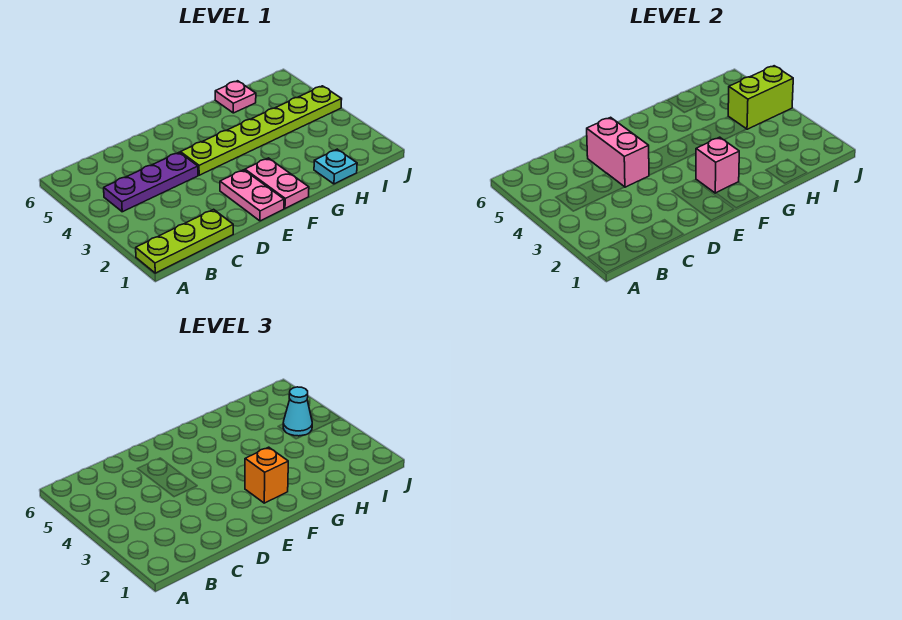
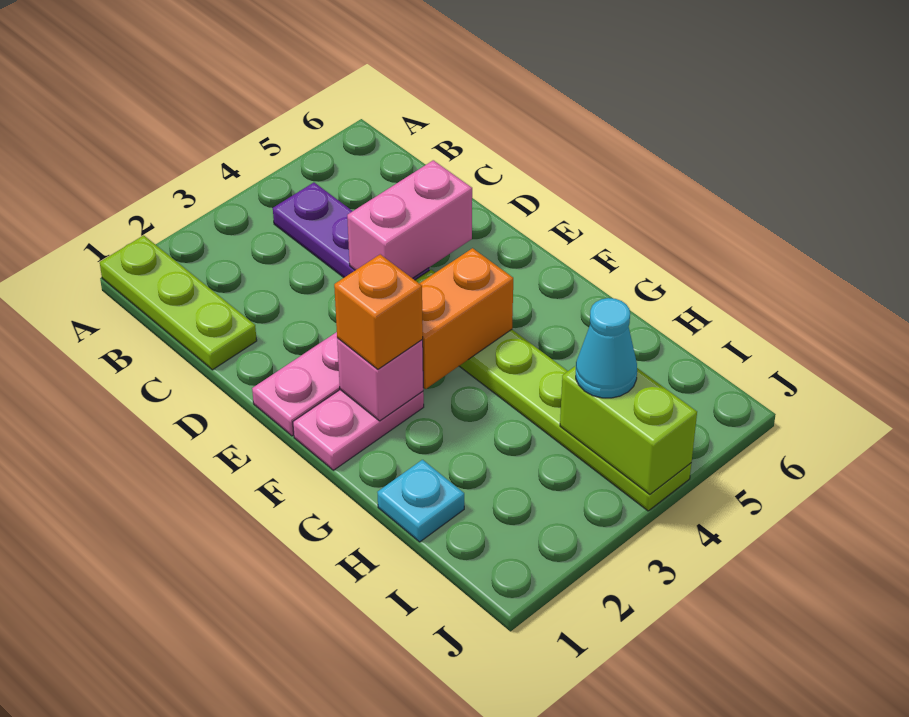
none -> orange brick F3:F4 level 2
pink plate H6 level 1 -> none

